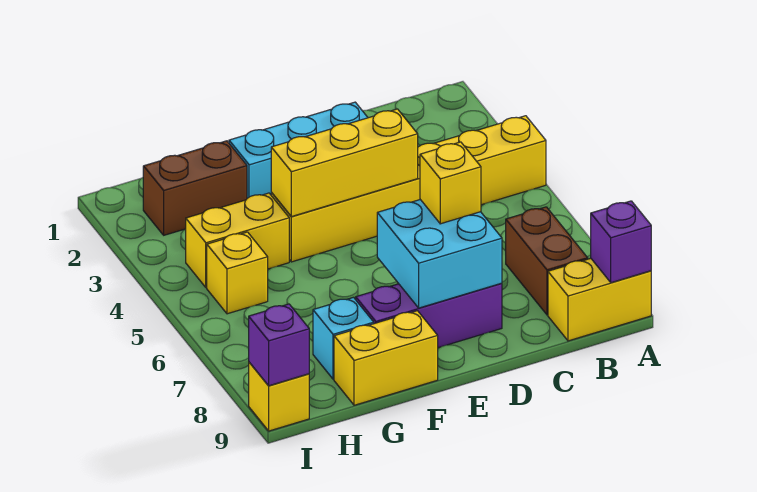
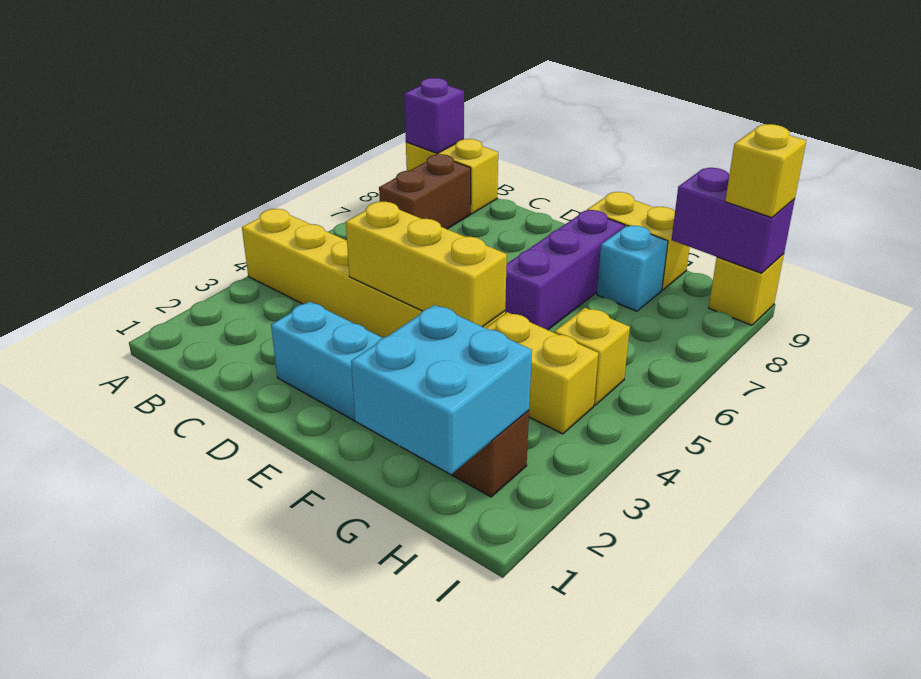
cyan brick D7:E8 level 2 -> cyan brick G1:H2 level 2
yellow brick D7 level 3 -> yellow brick I9 level 3
purple brick D8:F8 level 1 -> purple brick F6:F8 level 1
purple brick I9 level 2 -> purple brick H9:I9 level 2

